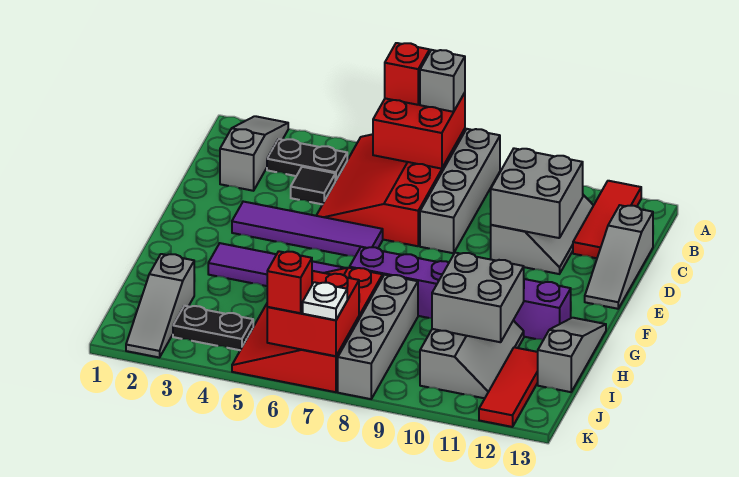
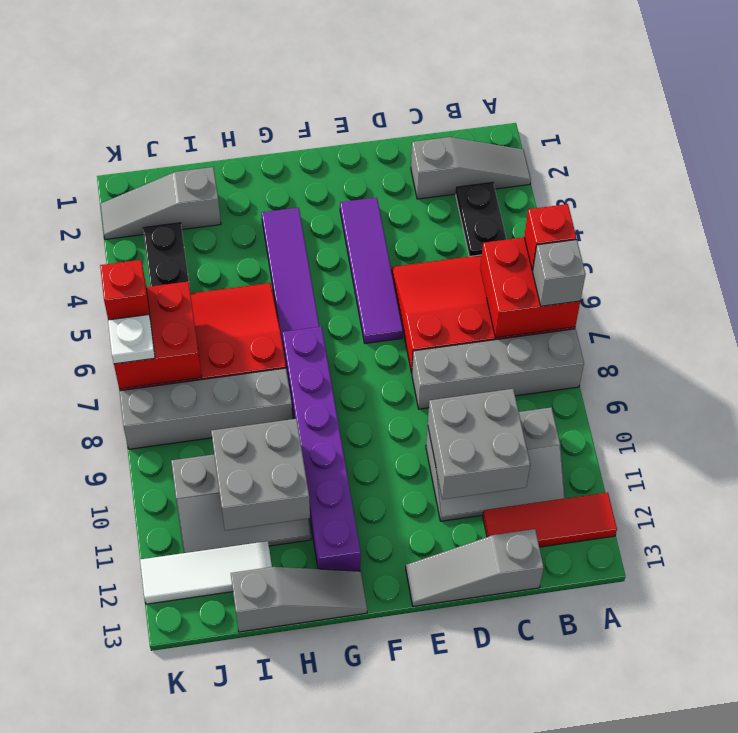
black tile C4 level 1 -> none
red tile I12:K12 level 1 -> white tile I12:K12 level 1

